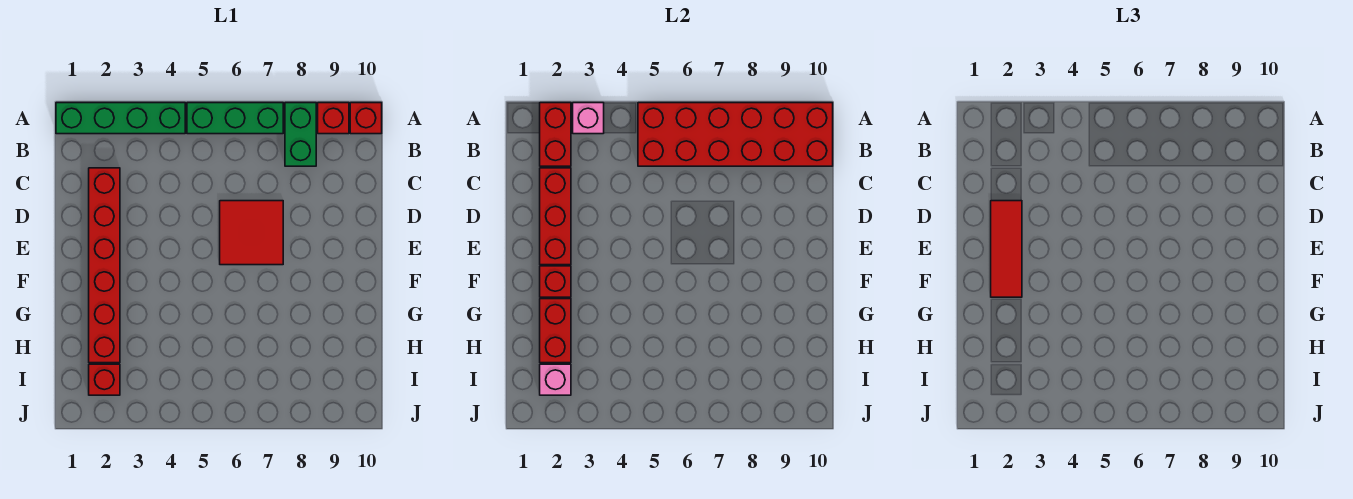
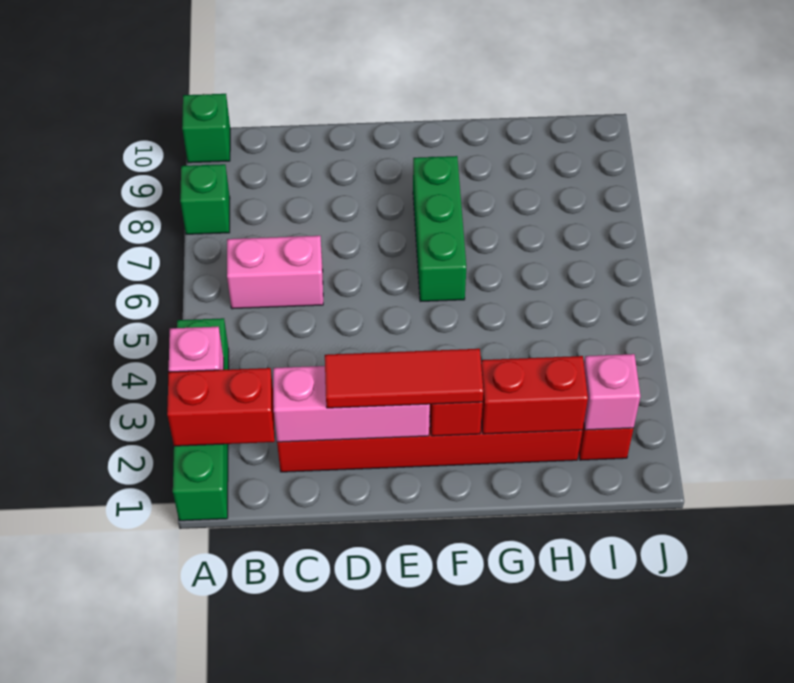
green brick A5:A7 level 1 -> green brick F6:F8 level 1
red brick A5:B10 level 2 -> none
green brick A8:B8 level 1 -> green brick A8 level 1
red brick A9 level 1 -> none
red brick A10 level 1 -> green brick A10 level 1
none -> pink brick B6:C6 level 1
red brick C2:E2 level 2 -> pink brick C2:E2 level 2
red tile D6:E7 level 1 -> none

